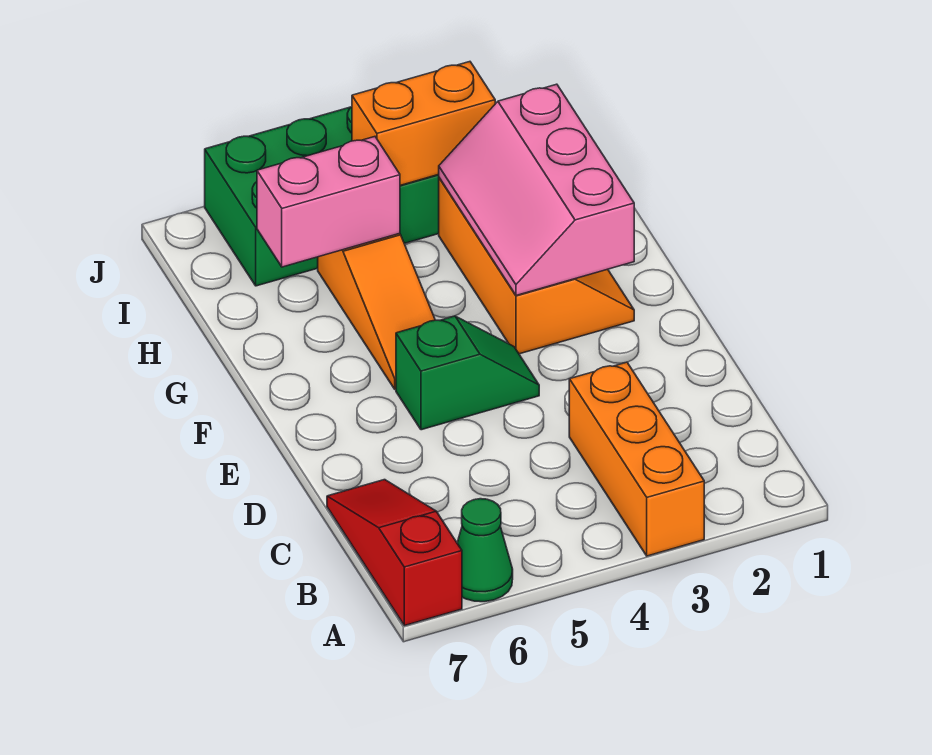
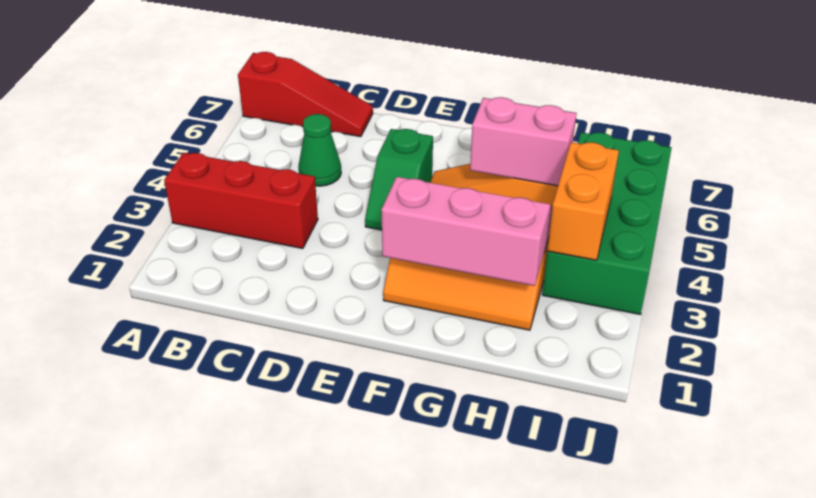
orange brick A3:C3 level 1 -> red brick A3:C3 level 1
green cone A6 level 1 -> green cone C5 level 1
pink brick H5:H6 level 2 -> pink brick G5:H5 level 2

